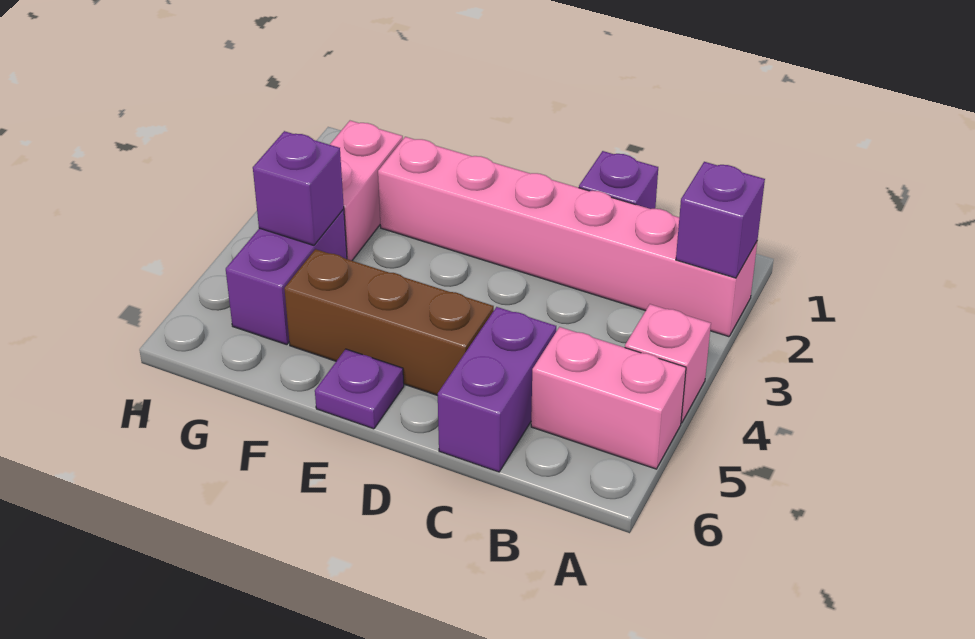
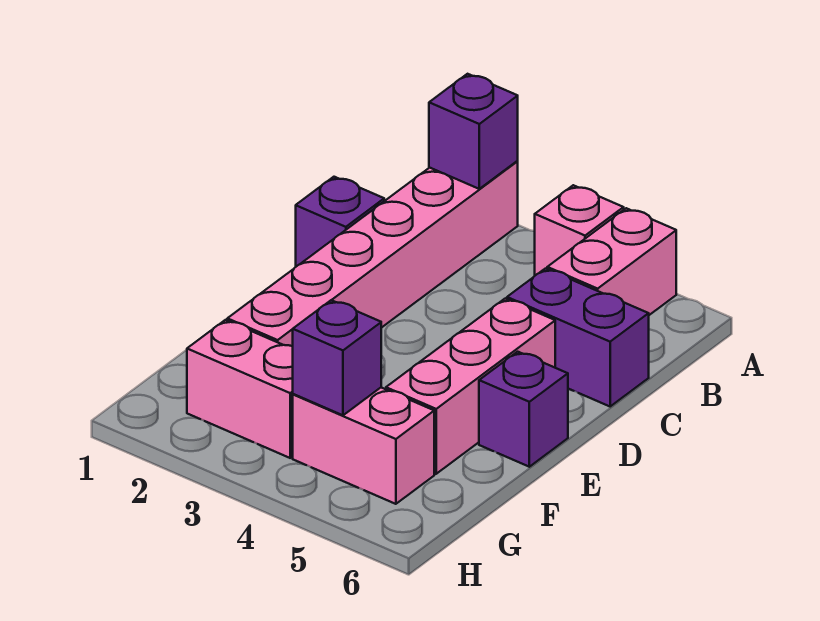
brown brick D5:F5 level 1 -> pink brick D5:F5 level 1
purple plate E6 level 1 -> purple brick E6 level 1
purple brick G4:G5 level 1 -> pink brick G4:G5 level 1

